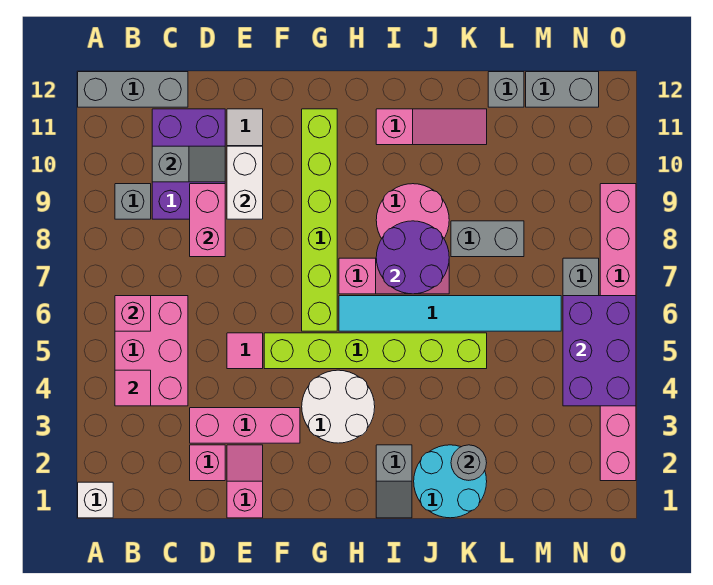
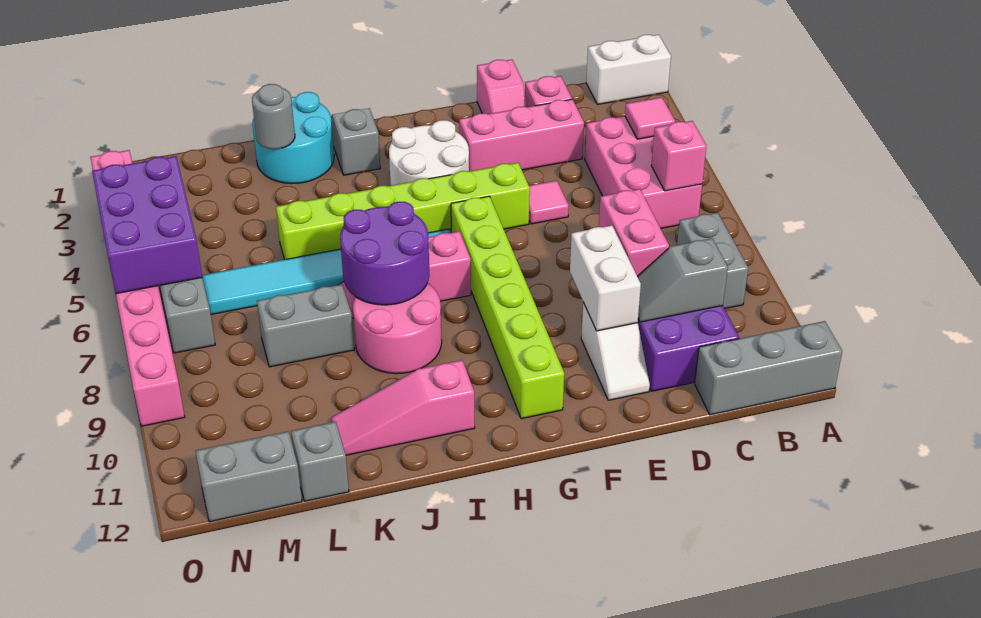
white brick A1 level 1 -> white brick A1:B1 level 1
grey brick B9 level 1 -> grey brick B8:B9 level 1

